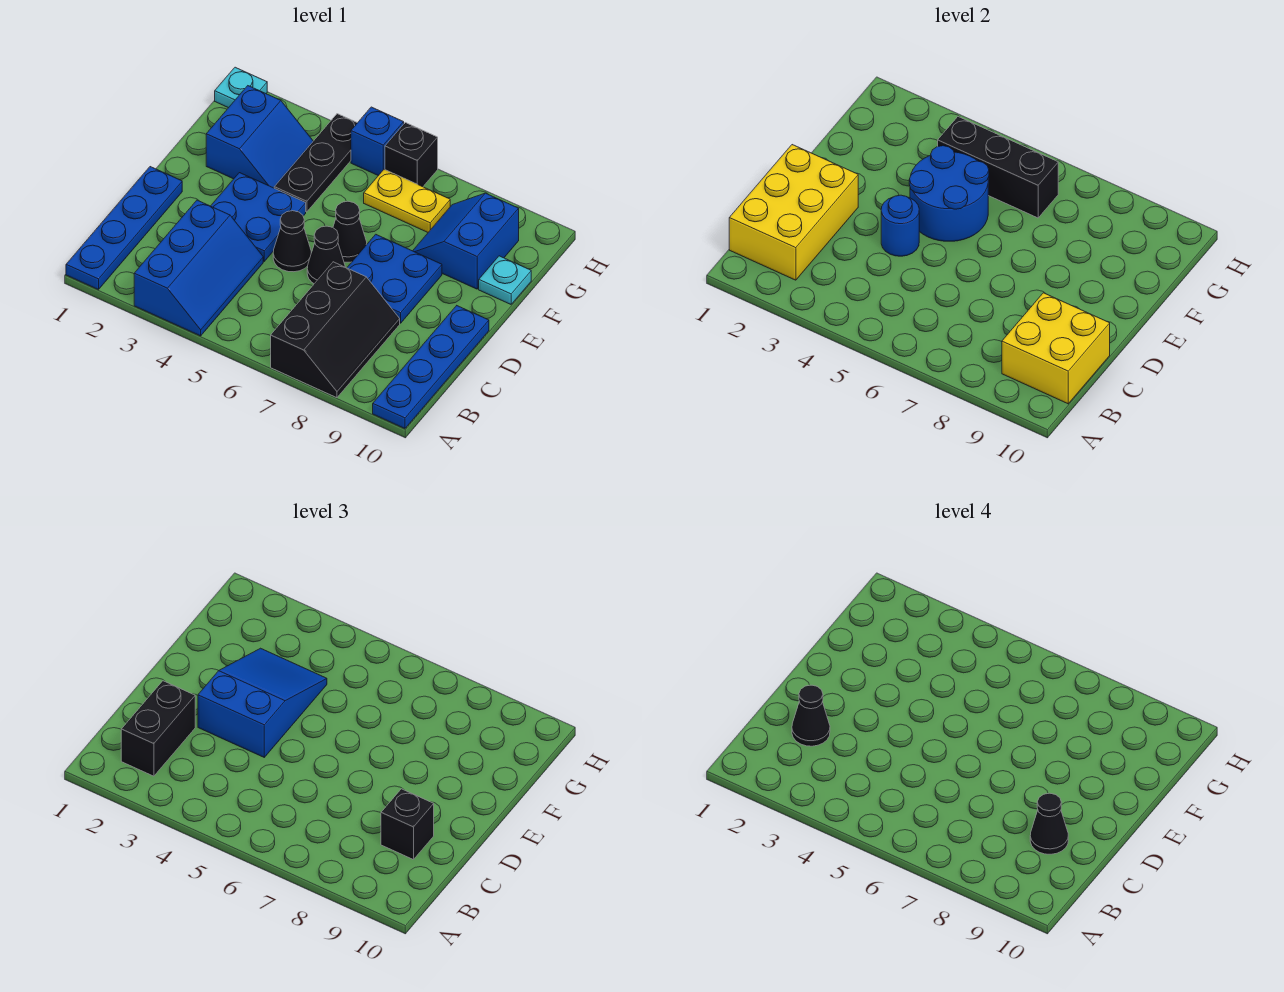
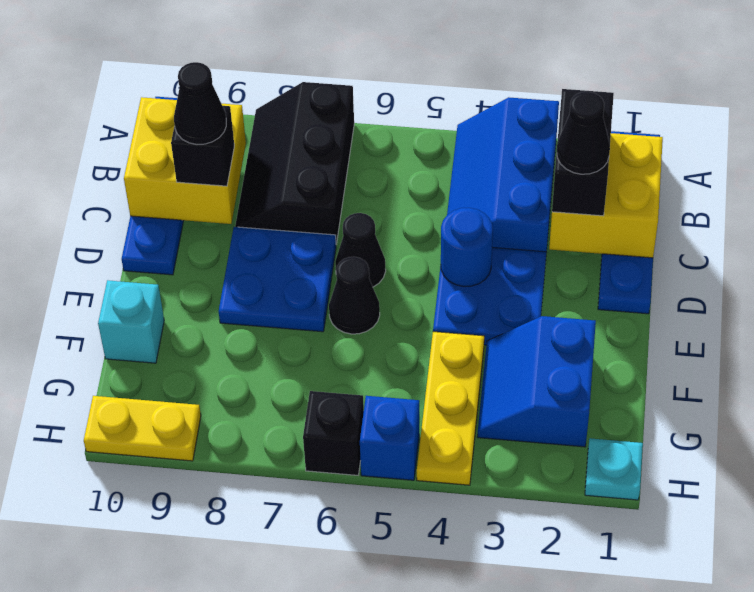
yellow brick B1:D2 level 2 -> yellow brick B1:C2 level 2
blue slope D3:F4 level 3 top D -> none
black cone D5 level 1 -> none
blue round brick E4:F5 level 2 -> none
black plate F4:H4 level 1 -> yellow plate F4:H4 level 1
blue slope F8:G9 level 1 top 9 -> none
cyan plate F10 level 1 -> cyan brick F10 level 1
black brick G4:G6 level 2 -> none
yellow plate G6:G7 level 1 -> yellow plate H9:H10 level 1

